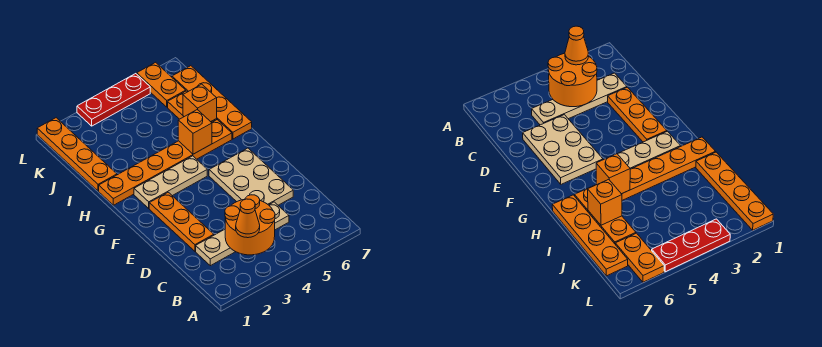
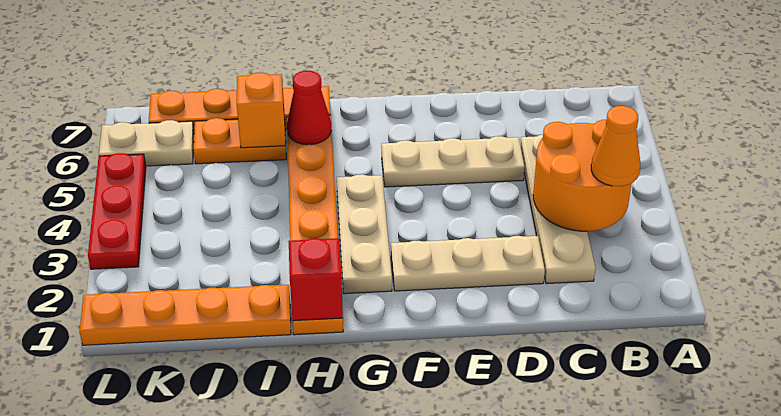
orange plate D2:F2 level 1 -> tan plate D2:F2 level 1
tan plate D5:F6 level 1 -> tan plate D5:F5 level 1
none -> red brick H1 level 2
orange brick H5 level 2 -> none
none -> red cone H6 level 2
orange plate K6:L6 level 1 -> tan plate K6:L6 level 1

